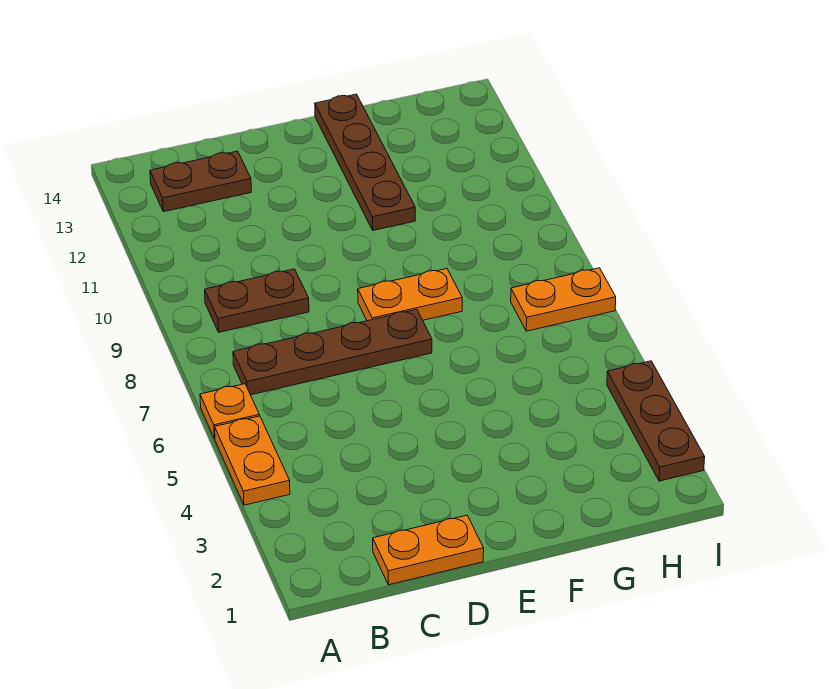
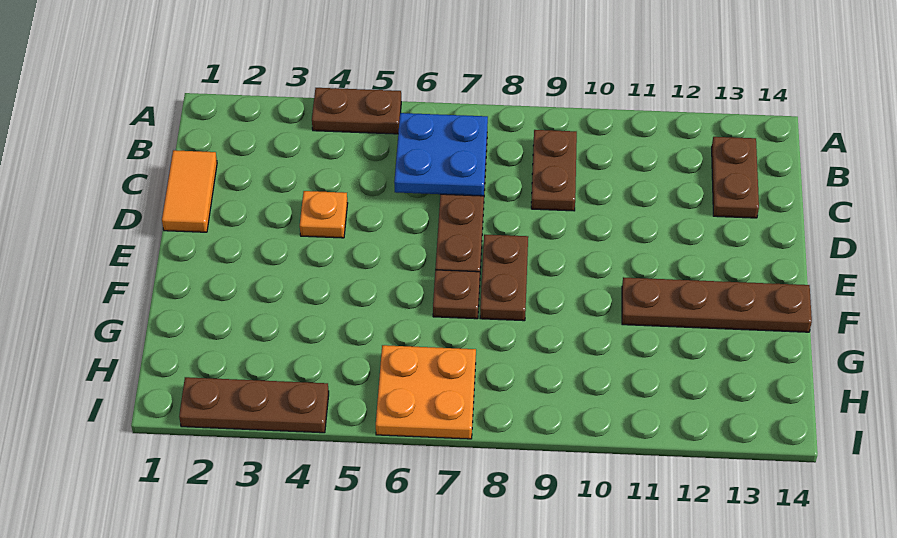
orange plate A4:A5 level 1 -> brown plate A4:A5 level 1
orange plate A6 level 1 -> orange plate D4 level 1
none -> blue plate B6:C7 level 2
orange plate C1:D1 level 1 -> orange tile C1:D1 level 1
orange plate E8:F8 level 1 -> brown plate E8:F8 level 1
none -> brown plate F7 level 1
orange plate H7:I7 level 1 -> orange plate H6:I7 level 1

